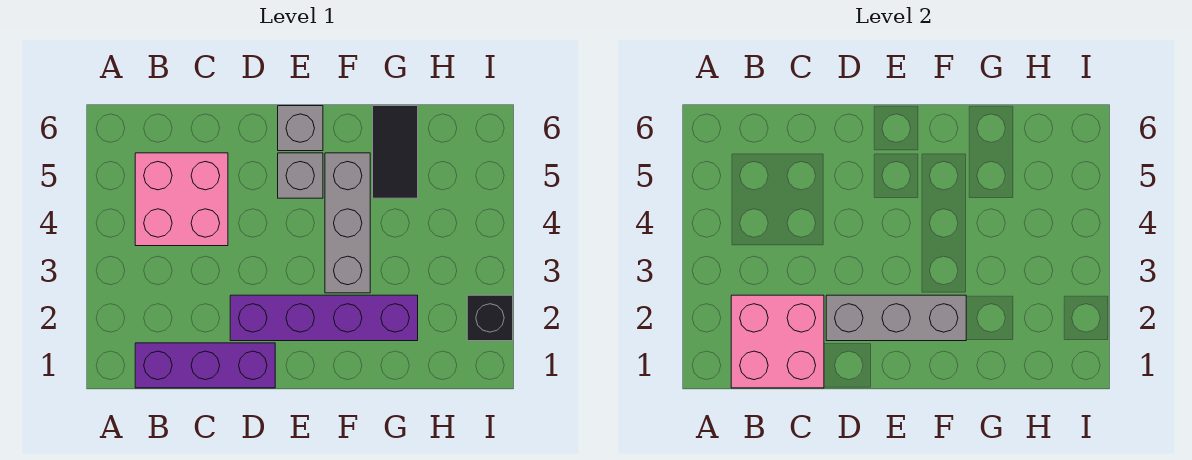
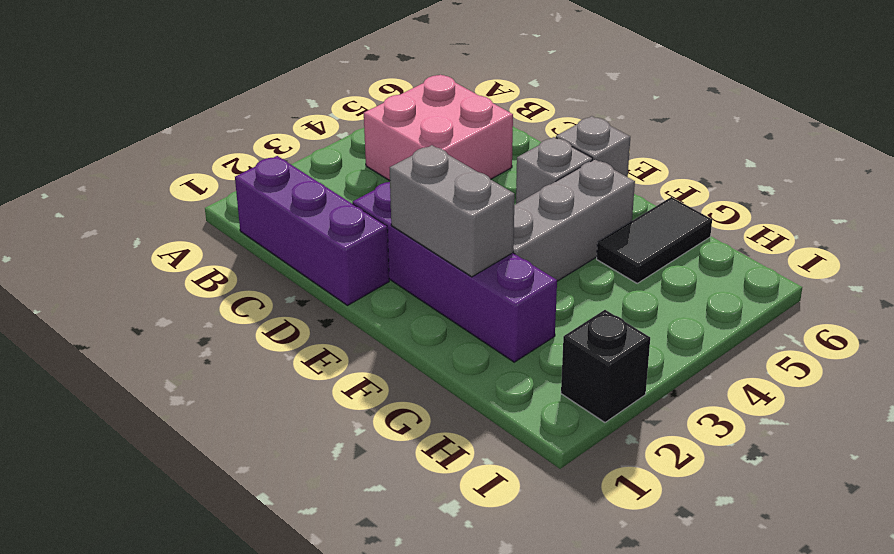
pink brick B1:C2 level 2 -> none
grey brick D2:F2 level 2 -> grey brick E2:F2 level 2

